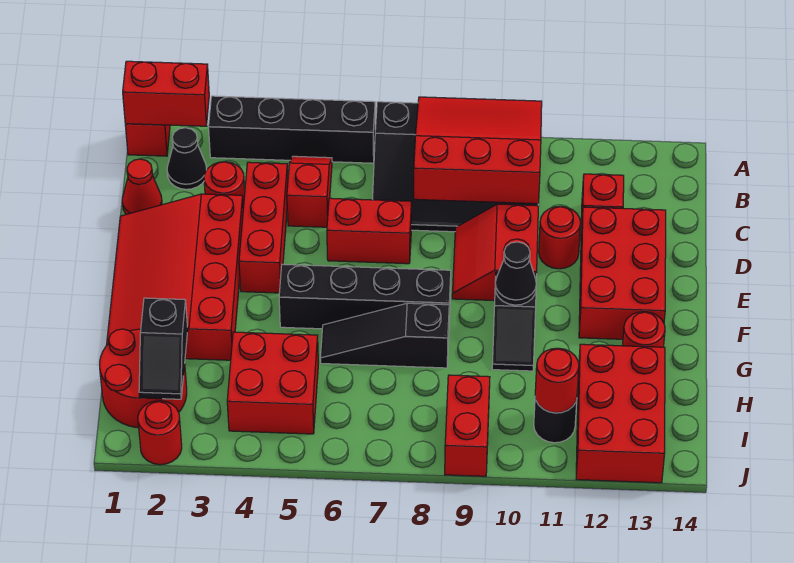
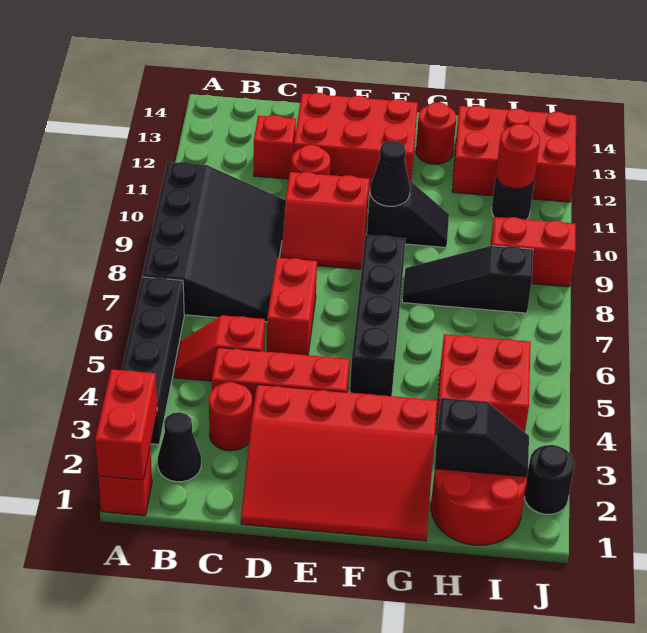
red slope A8:C10 level 2 top C -> none
red cone C1 level 1 -> none
black slope G6:G8 level 1 top 8 -> black slope G8:I8 level 1 top I
red round brick J2 level 1 -> black round brick J2 level 1

